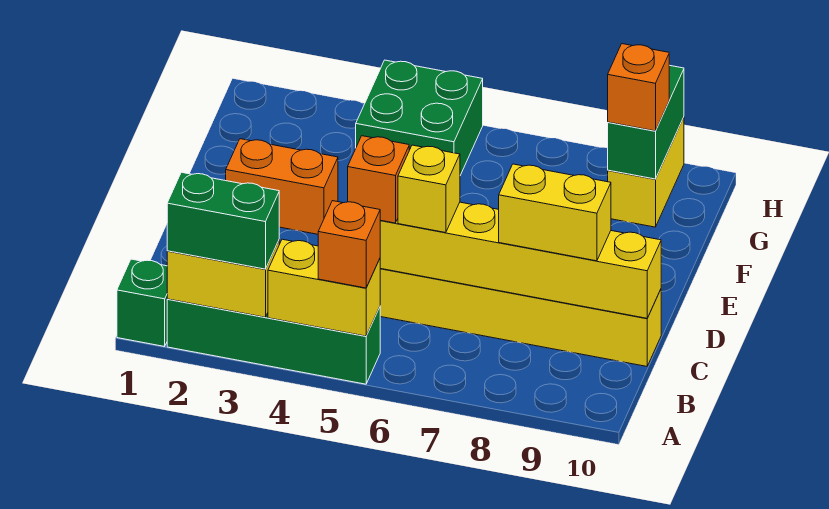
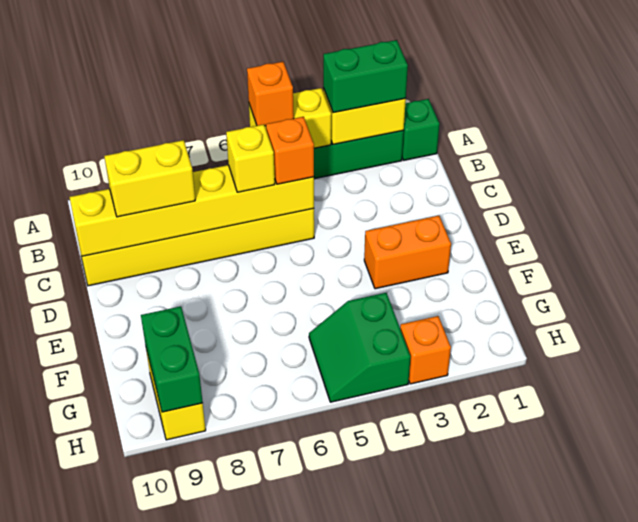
green brick G4:H5 level 1 -> green slope G4:H5 level 1 top 4
orange brick G9 level 3 -> orange brick H3 level 1

